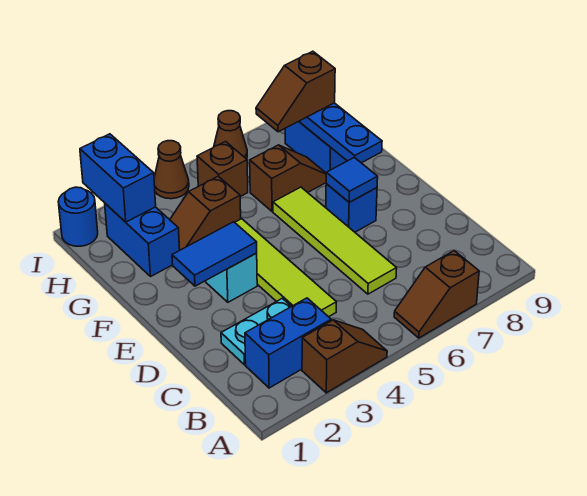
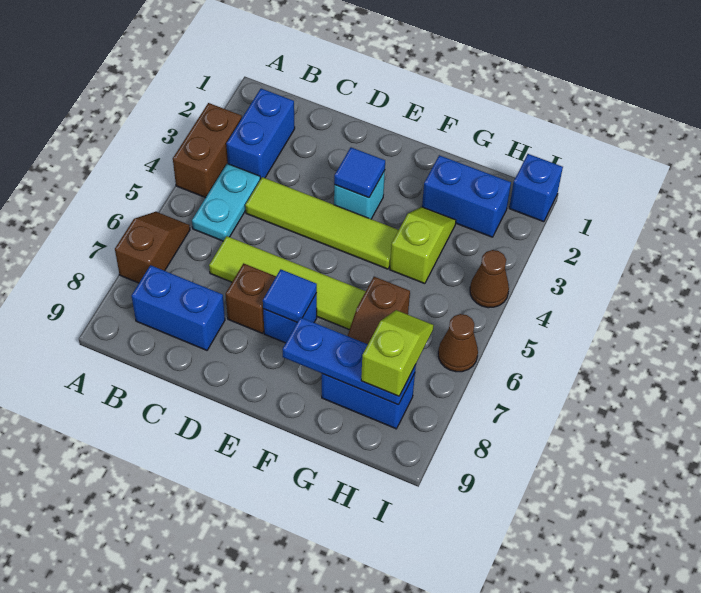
brown slope A3:A4 level 1 top 3 -> brown brick A3:A4 level 1
cyan plate C2:C3 level 1 -> cyan plate B4:B5 level 1
blue tile E2:E3 level 2 -> blue tile E3 level 2
brown slope G3:G4 level 1 top 4 -> lime slope G3:G4 level 1 top 4
blue brick H2:I2 level 2 -> blue brick B8:C8 level 1
brown brick H5 level 1 -> brown brick D7 level 1
brown slope H7:H8 level 3 top 8 -> lime slope H7:H8 level 3 top 8
blue round brick I1 level 1 -> blue brick I1 level 1

